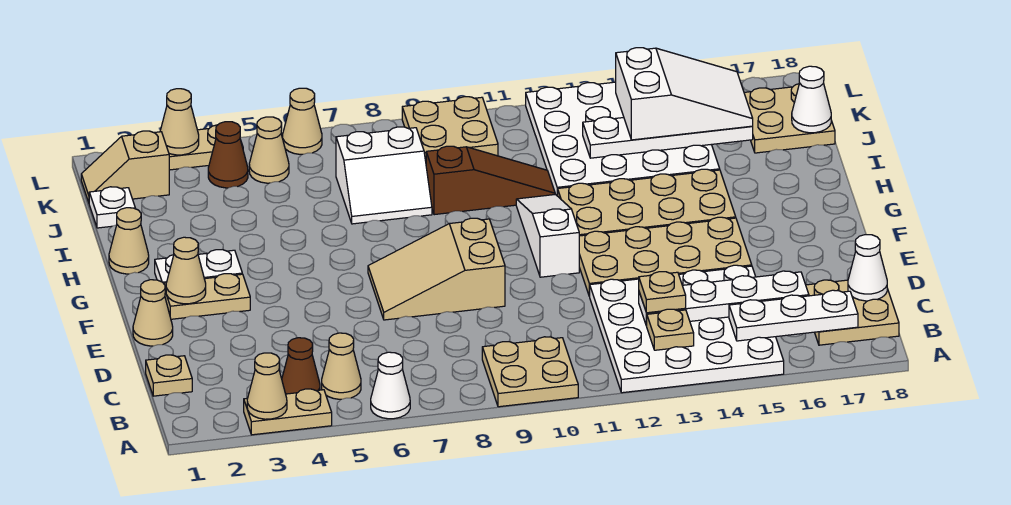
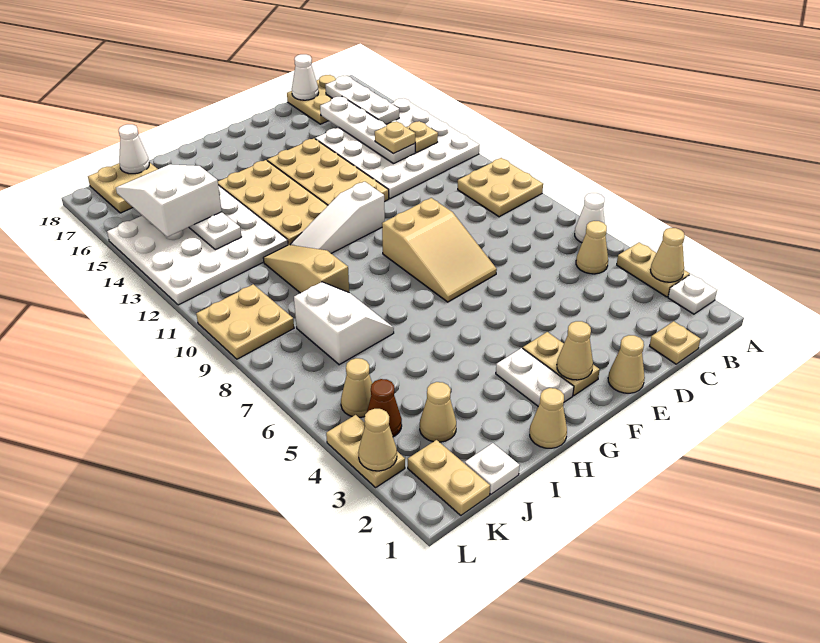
none -> white plate A2 level 1
brown cone B4 level 1 -> none
brown slope I9:I11 level 1 top 9 -> tan slope I9:I11 level 1 top 9
tan slope K1:K2 level 1 top 2 -> tan plate K1:K2 level 1
tan cone L6 level 1 -> tan cone J3 level 1

